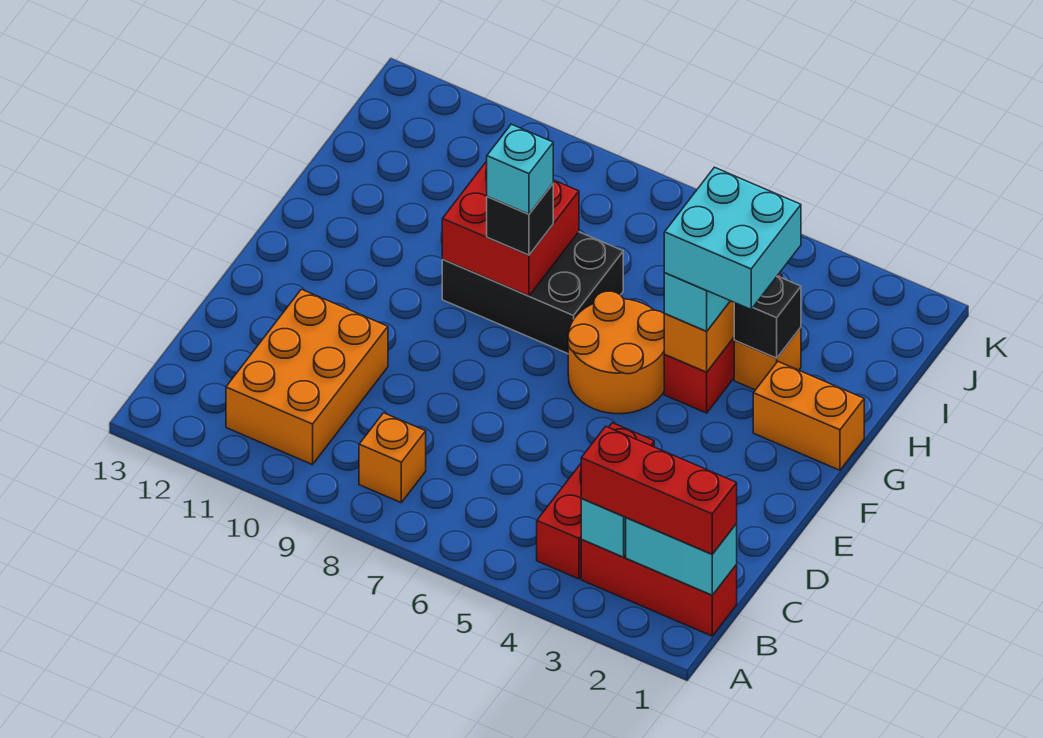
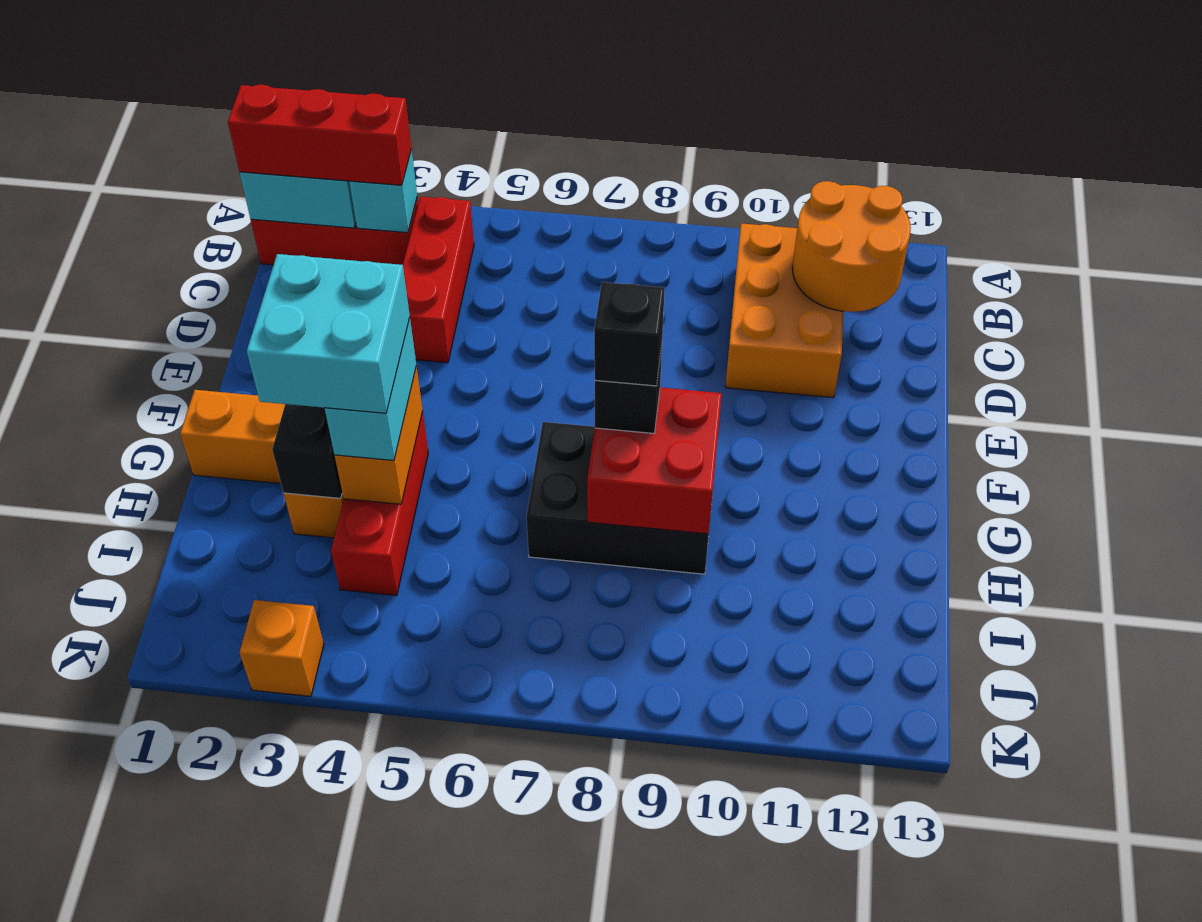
orange brick B8 level 1 -> orange brick K3 level 1
orange round brick F5:G6 level 1 -> orange round brick B11:C12 level 2
cyan brick G8 level 4 -> black brick G8 level 4

